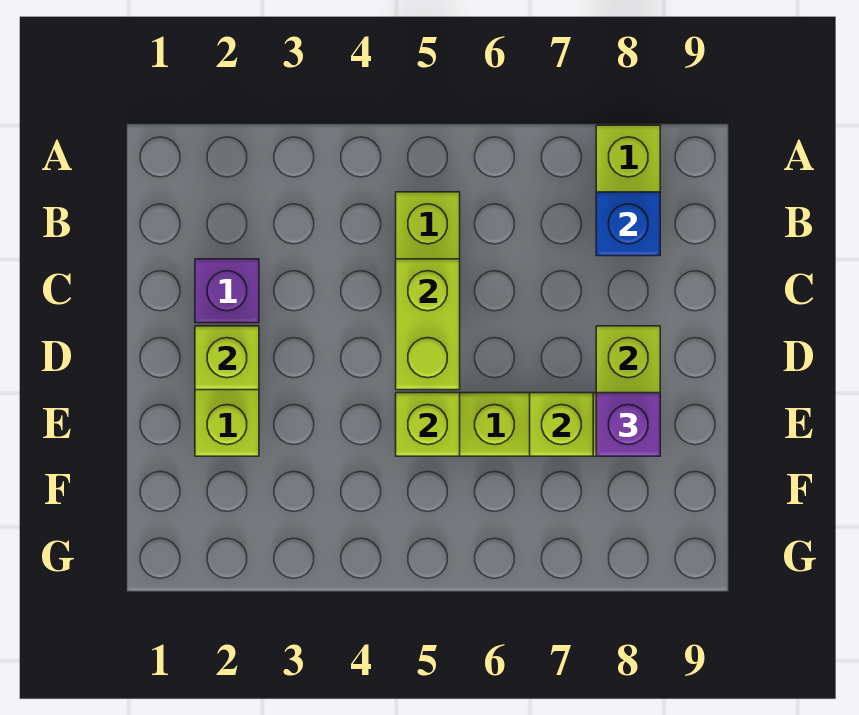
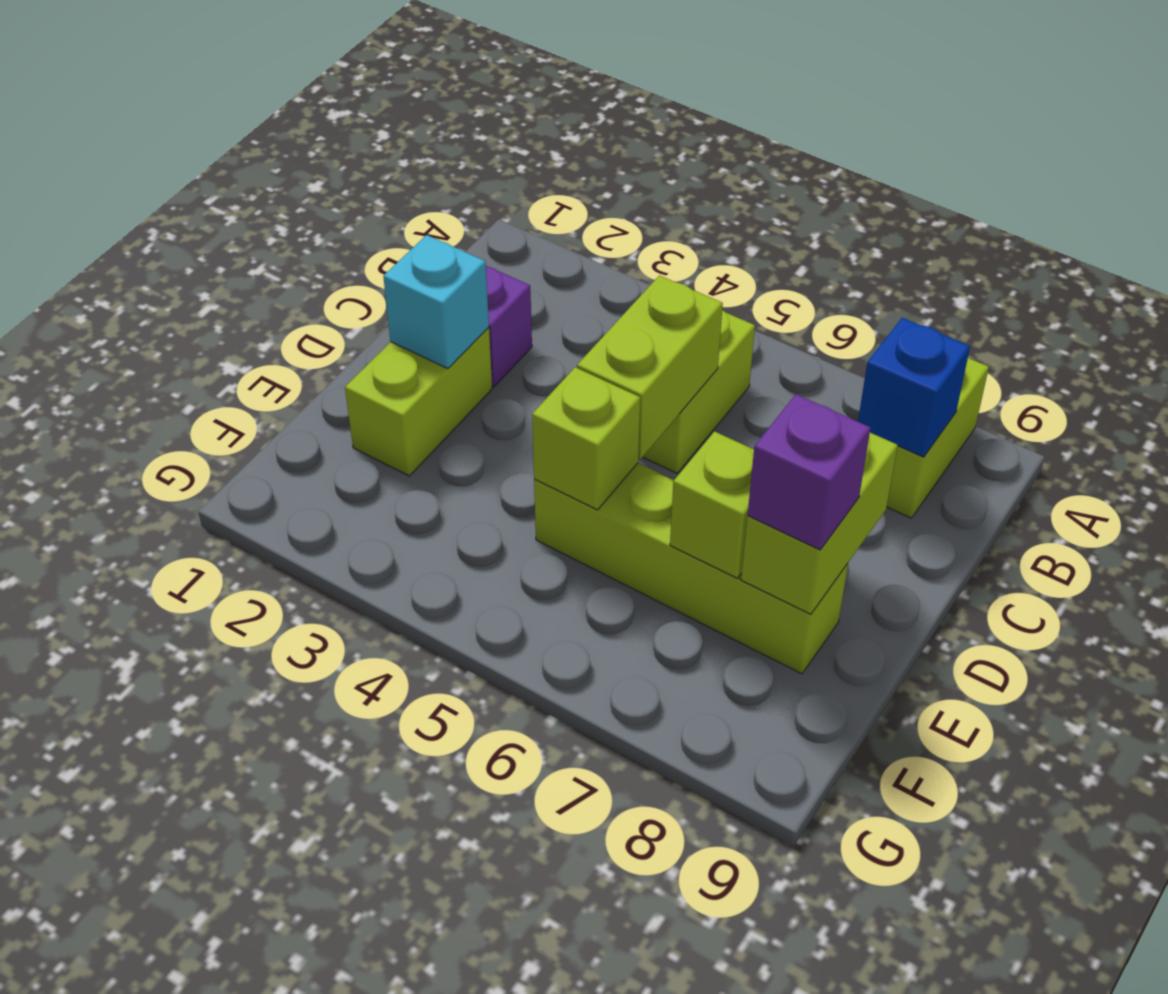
lime brick D2 level 2 -> cyan brick D2 level 2

